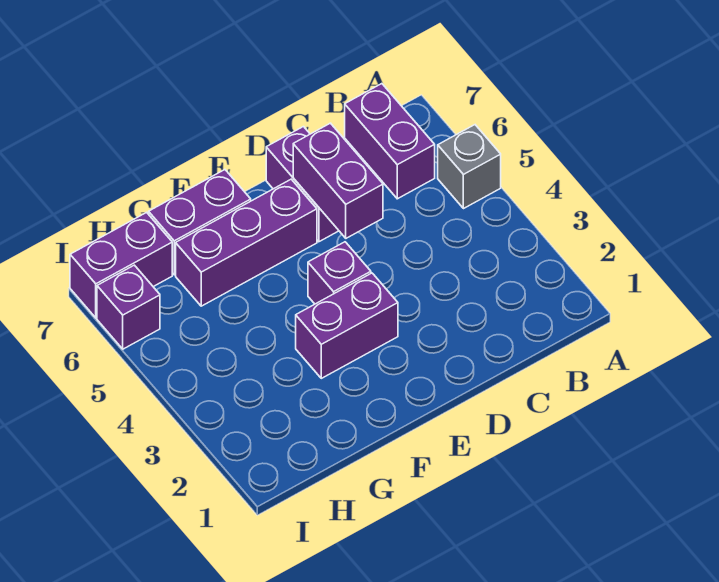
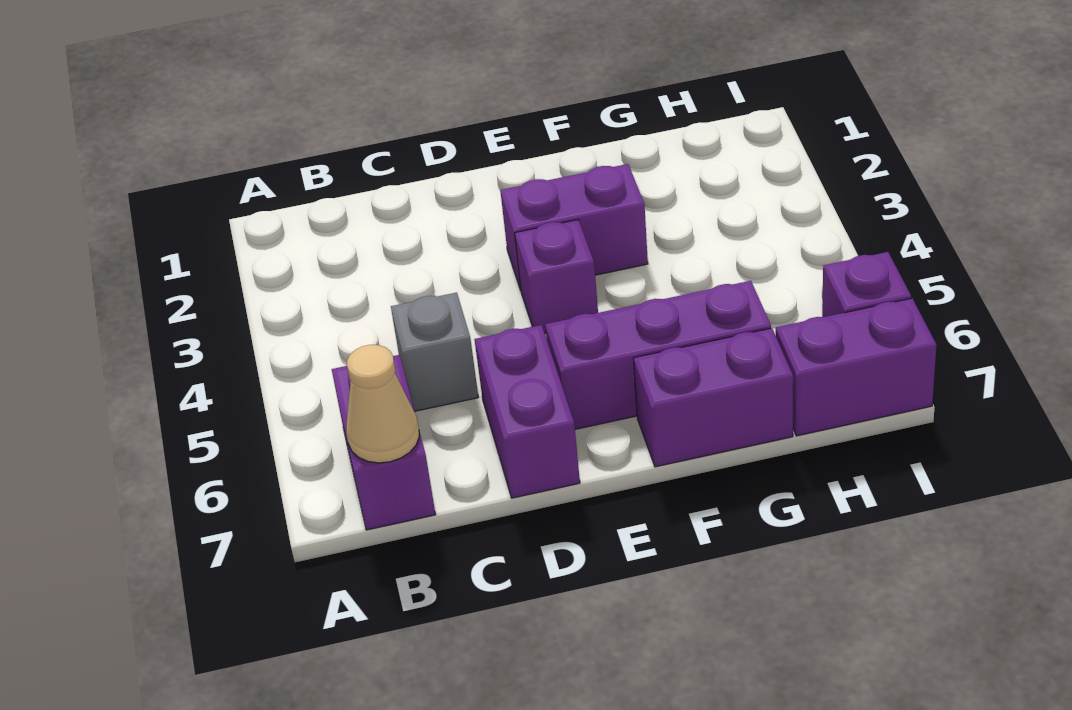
grey brick A5 level 1 -> grey brick C5 level 1
none -> tan cone B7 level 2
purple brick D5:D6 level 2 -> none

